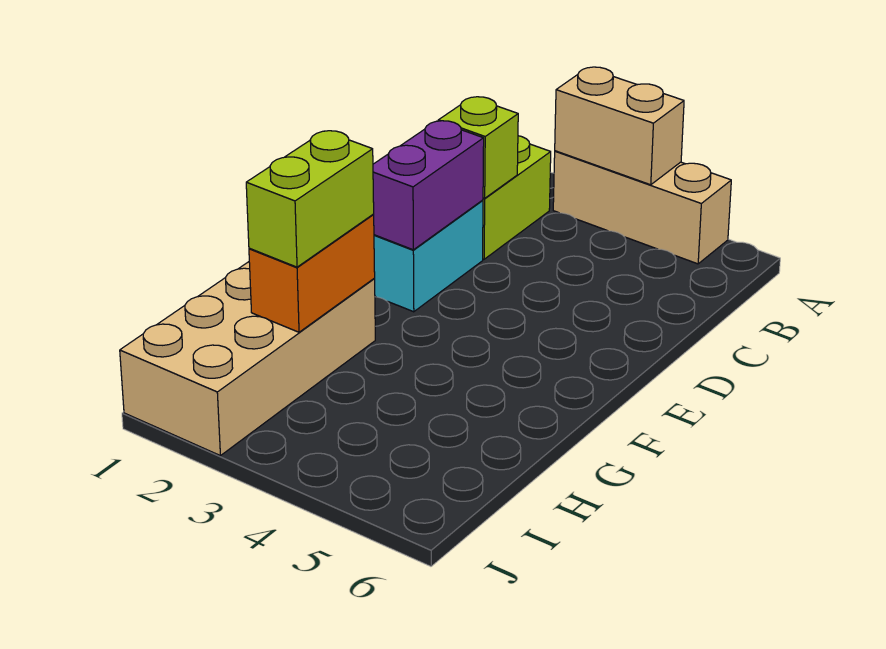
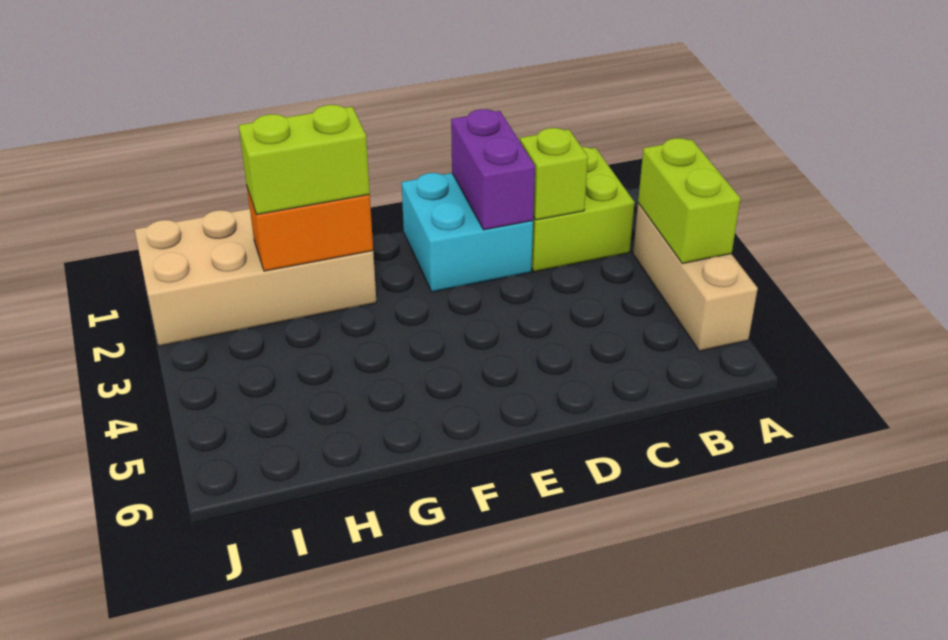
tan brick A3:A4 level 2 -> lime brick A3:A4 level 2
purple brick D2:E2 level 2 -> purple brick D1:D2 level 2

